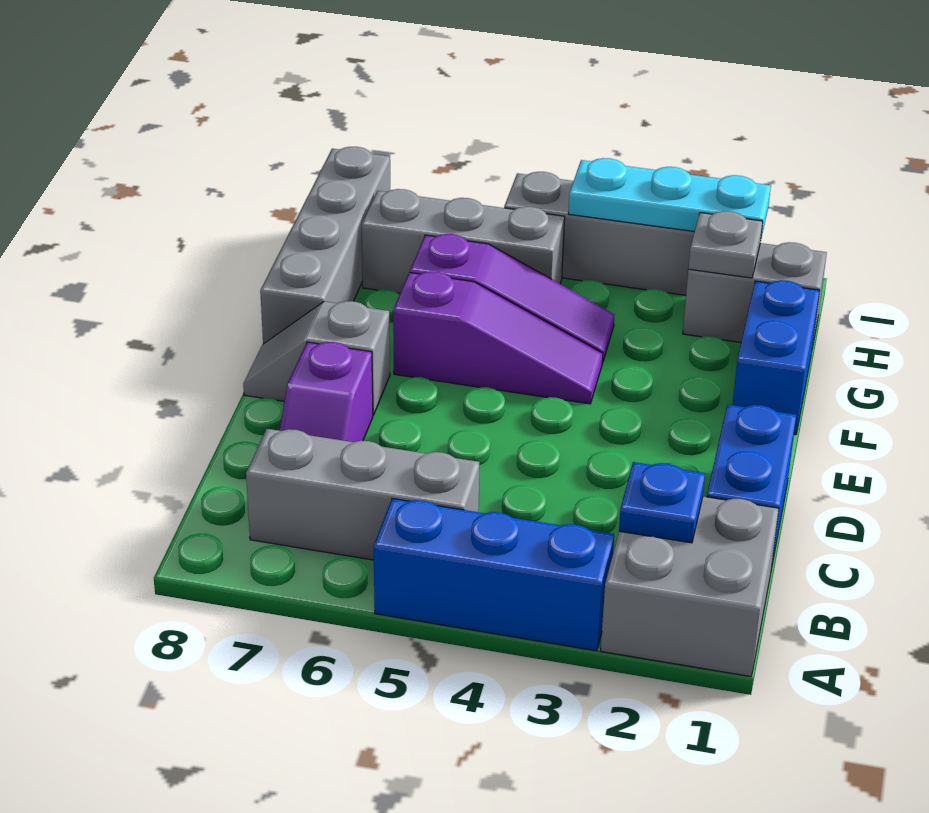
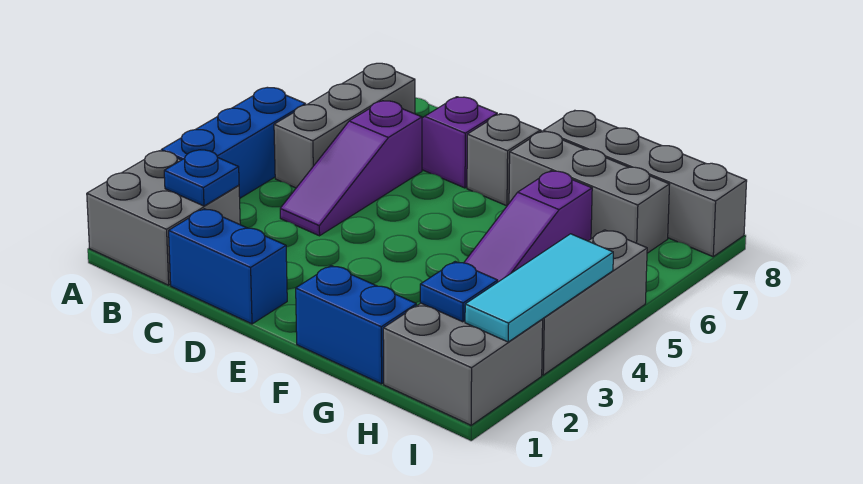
purple slope F4:F6 level 1 top 6 -> purple slope C4:C6 level 1 top 6
grey brick H1:H2 level 1 -> grey brick H1:I2 level 1
grey plate H2 level 2 -> blue plate H2 level 2
grey brick H5:H7 level 1 -> grey brick F7:H7 level 1
cyan plate I2:I4 level 2 -> cyan tile I2:I4 level 2

